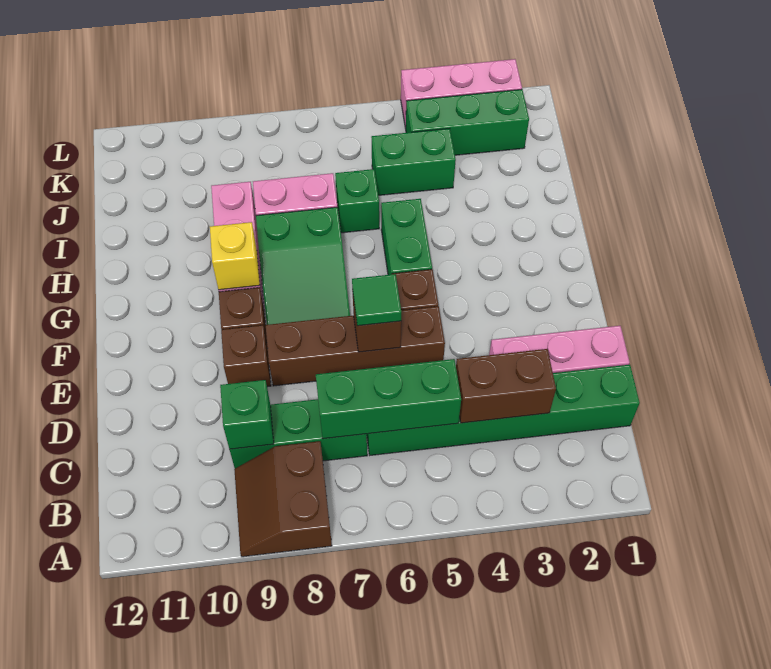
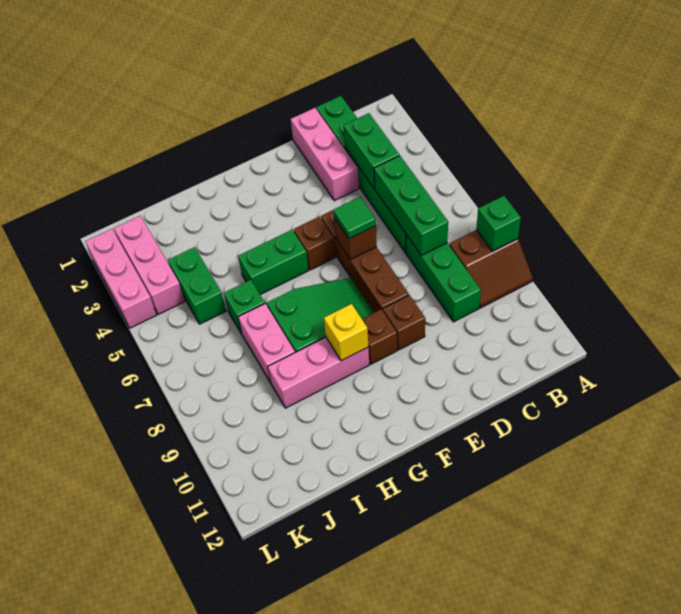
brown brick C3:C4 level 2 -> green brick C3:C4 level 2
green brick C9 level 2 -> green brick A8 level 2
green brick K2:K4 level 1 -> pink brick K2:K4 level 1

